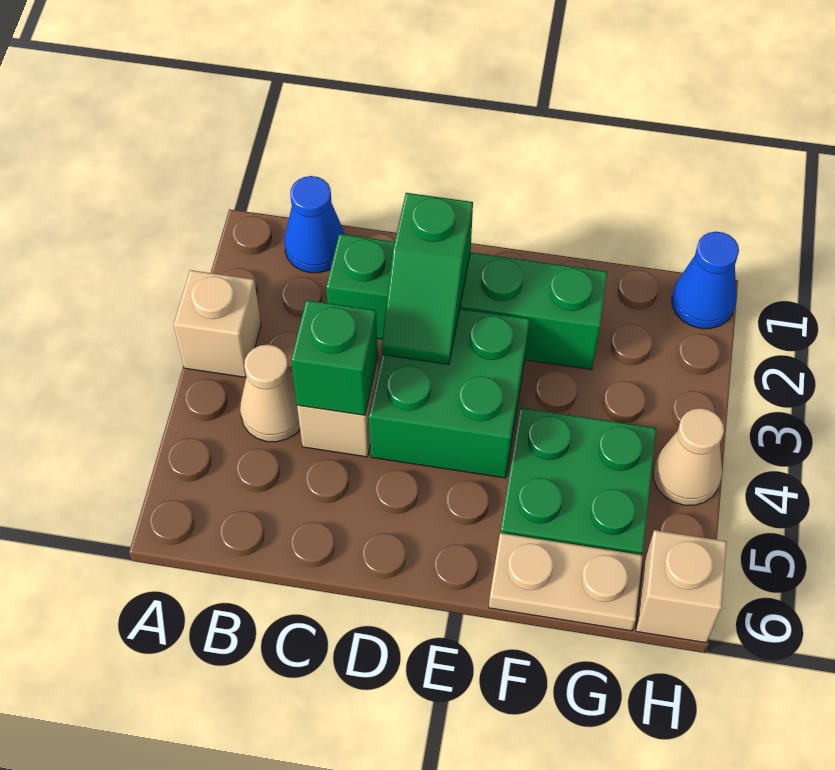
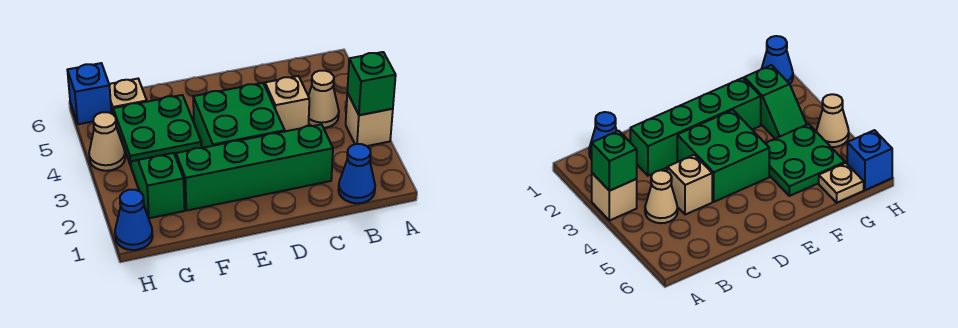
green brick C4 level 2 -> green brick A3 level 2
green slope D2:D3 level 2 top 2 -> green slope G2:G3 level 1 top 2
tan plate F6:G6 level 1 -> tan plate G6 level 1
tan brick H6 level 1 -> blue brick H6 level 1

